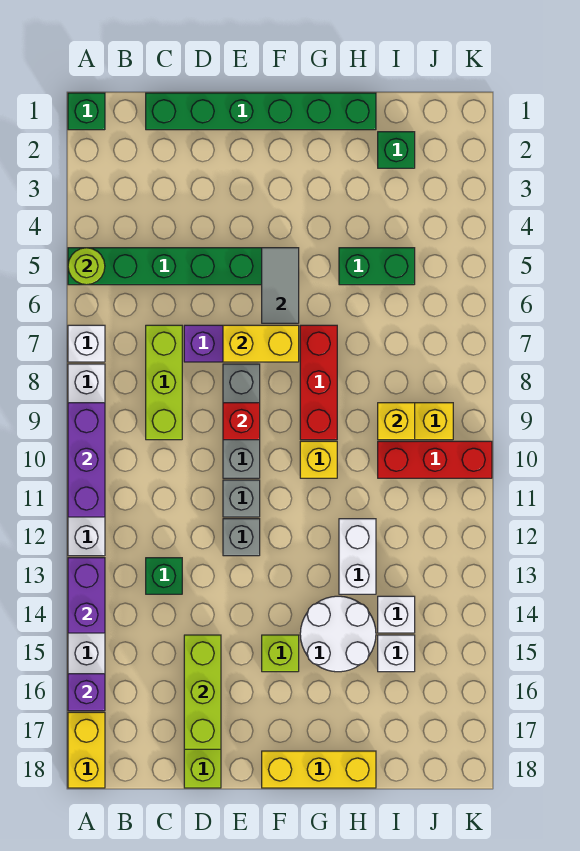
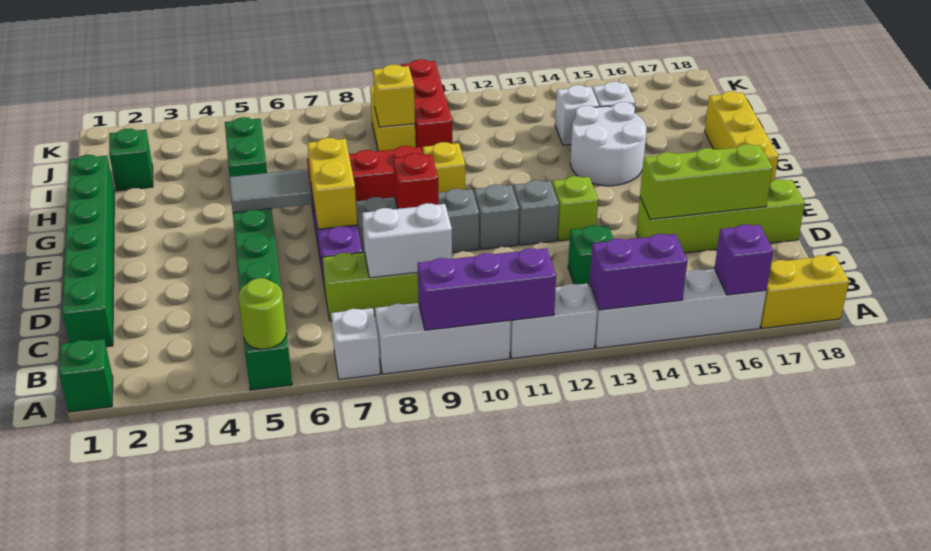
lime brick F15 level 1 -> lime brick E13 level 1
white brick H12:H13 level 1 -> white brick C8:C9 level 2

